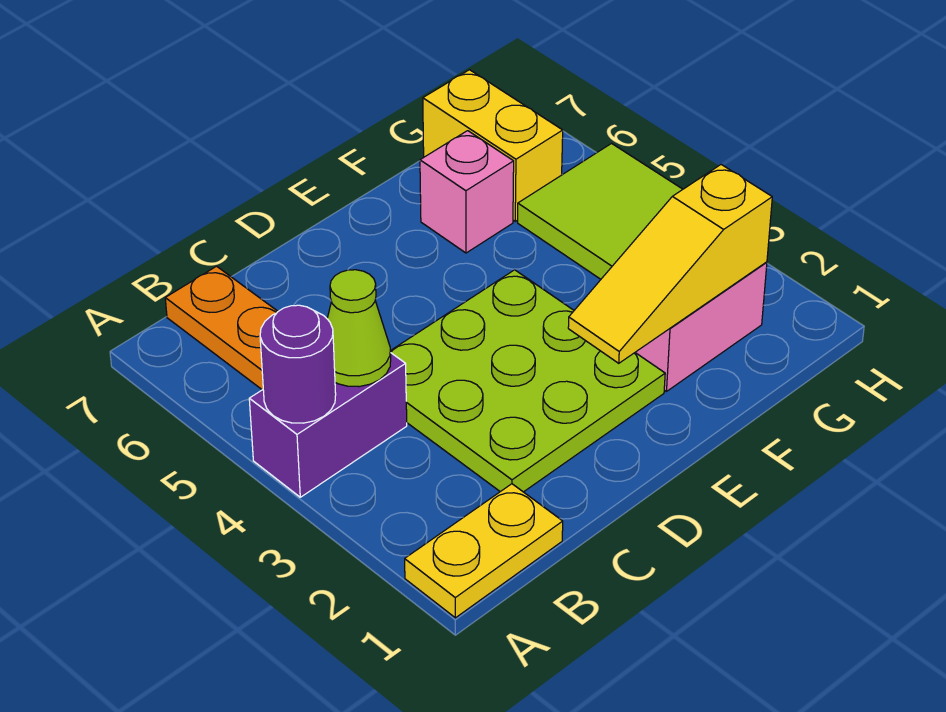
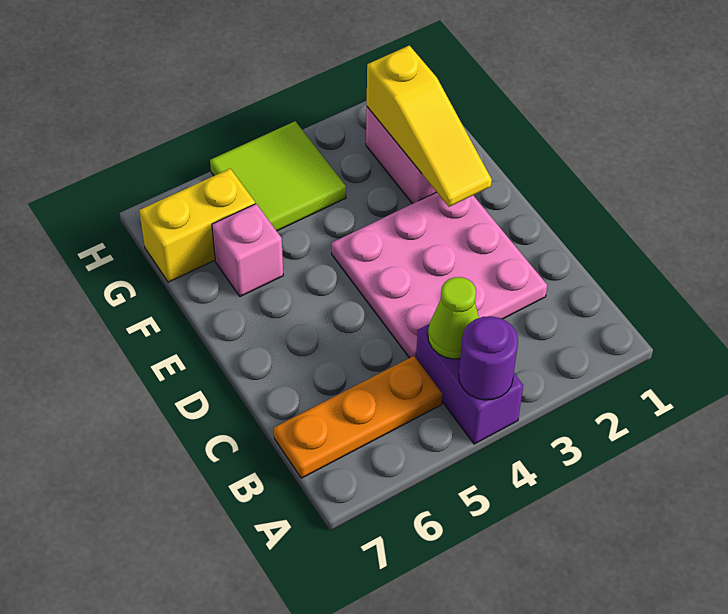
yellow plate A1:B1 level 1 -> none
lime plate C2:E4 level 1 -> pink plate C2:E4 level 1

